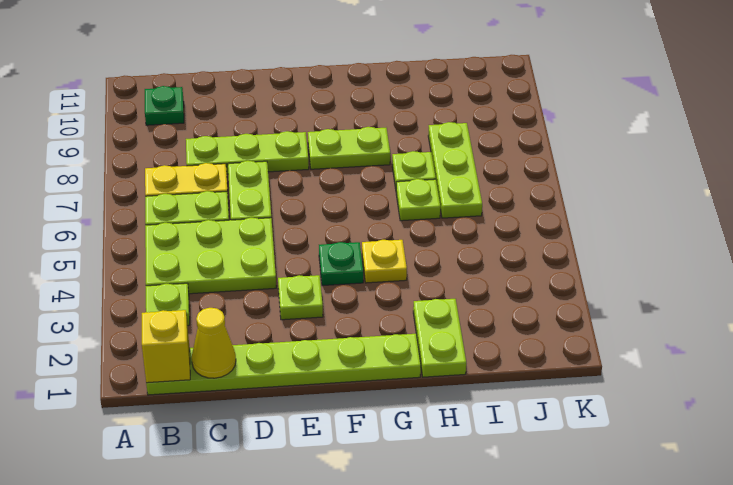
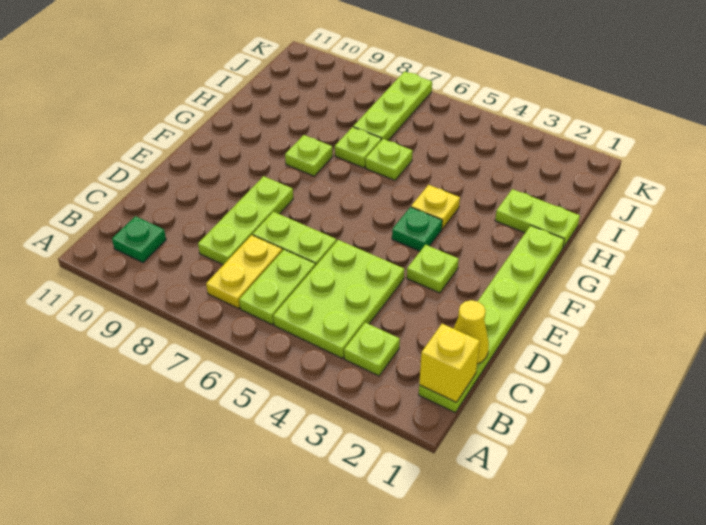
lime plate F8:G8 level 1 -> lime plate G8 level 1
lime plate I6:I8 level 1 -> lime plate I7:K7 level 1

